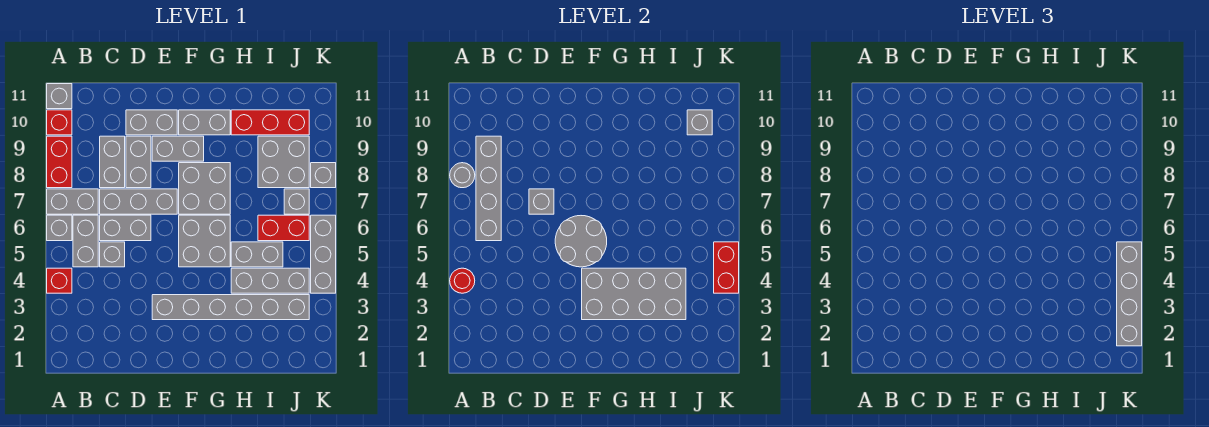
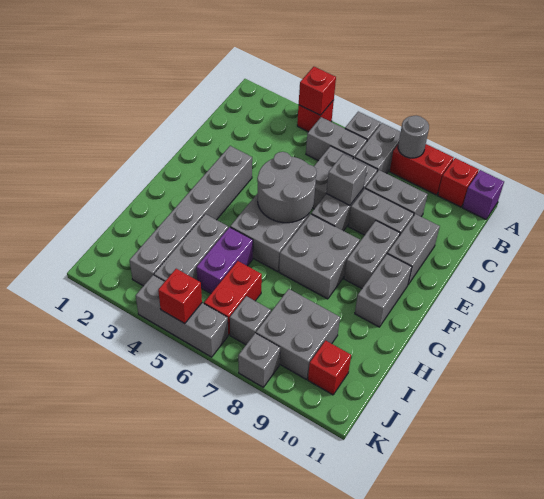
red round brick A4 level 2 -> red brick A4 level 2
grey brick A11 level 1 -> purple brick A11 level 1
grey brick B6:B9 level 2 -> none
grey brick C5 level 1 -> none
grey brick F3:I4 level 2 -> none
grey brick H5:I5 level 1 -> purple brick H5:I5 level 1
red brick H10:J10 level 1 -> red brick J10 level 1
grey brick J10 level 2 -> none
grey brick K2:K5 level 3 -> none
red brick K4:K5 level 2 -> red brick K5 level 2

